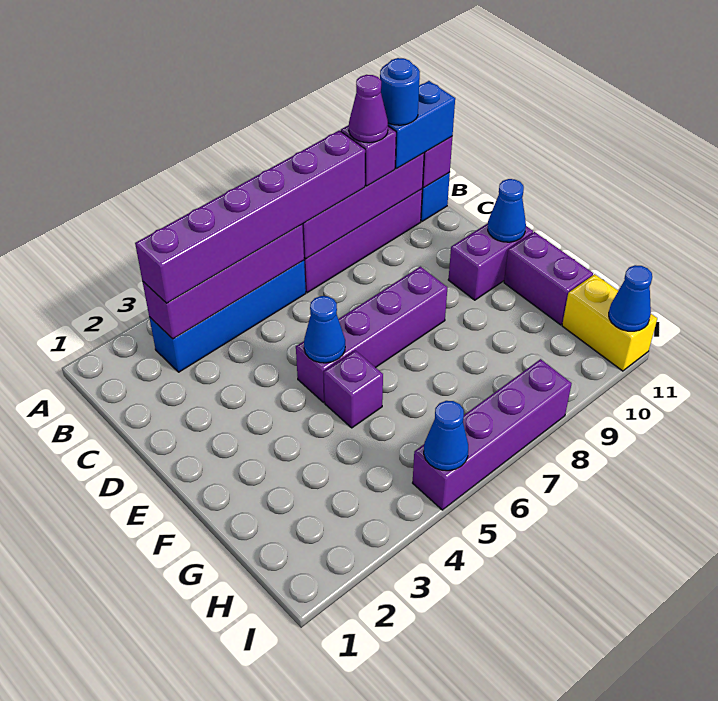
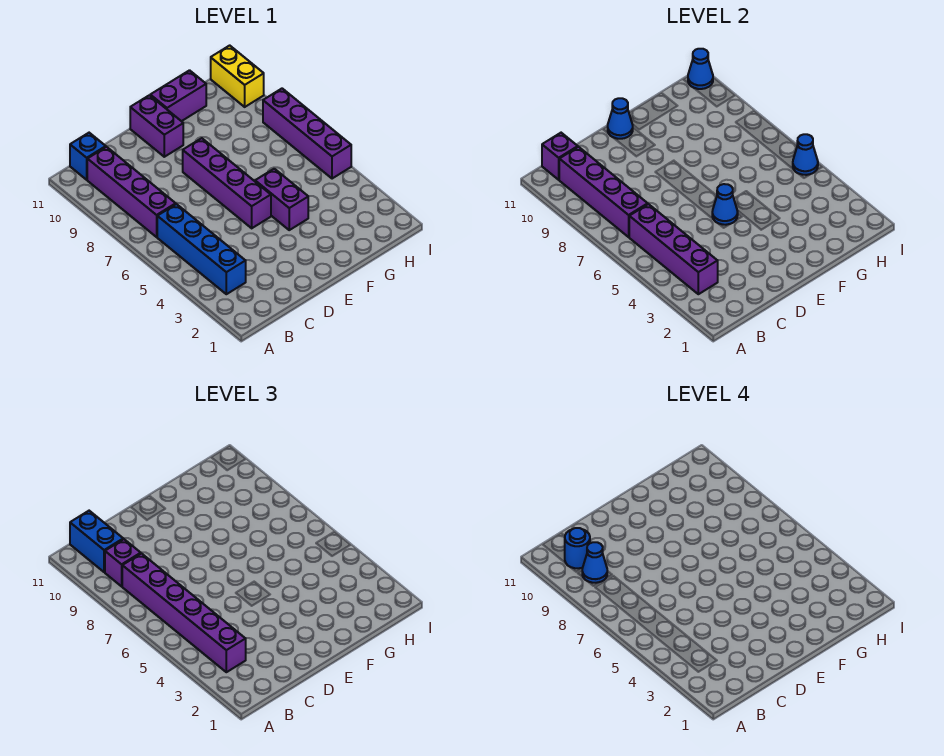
purple cone B9 level 4 -> blue cone B9 level 4
purple brick F5 level 1 -> purple brick F4:F5 level 1
yellow brick H11:I11 level 1 -> yellow brick I10:I11 level 1

